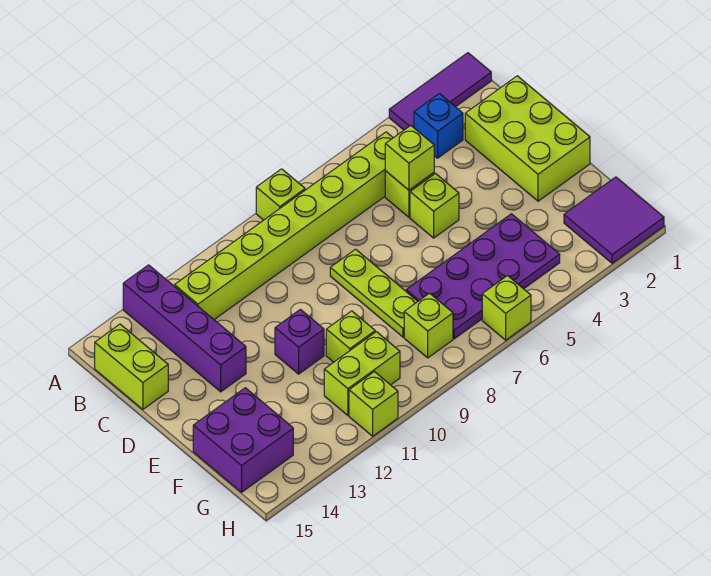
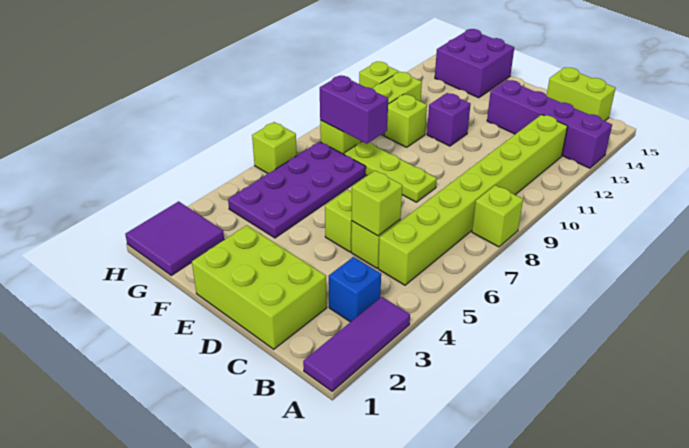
none -> purple brick F8:G8 level 2

